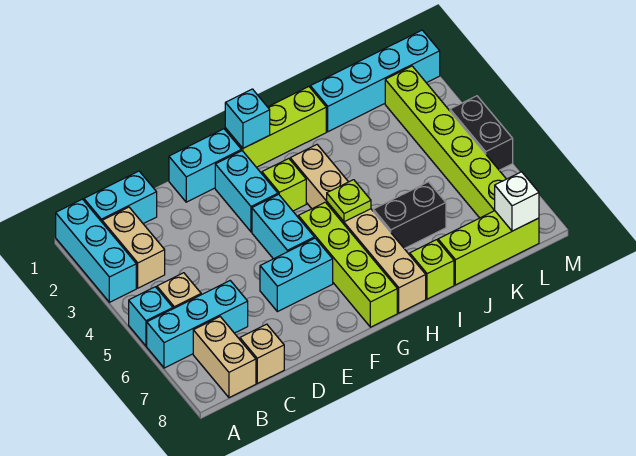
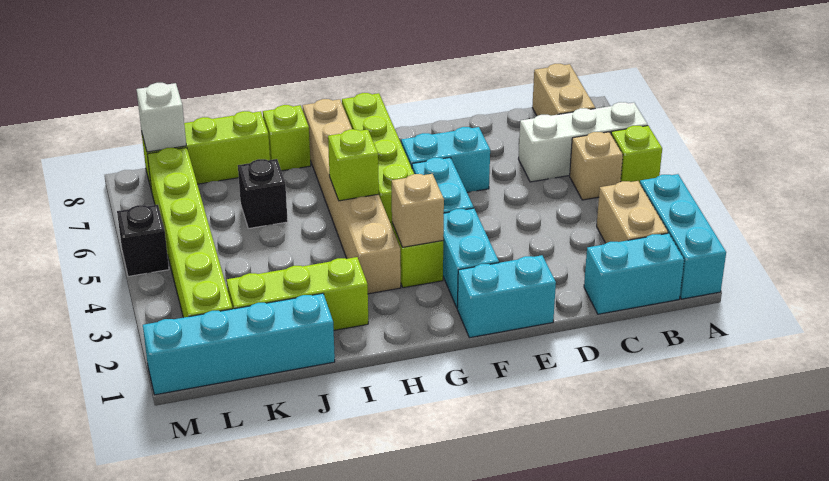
cyan brick A5 level 1 -> lime brick A5 level 1
cyan brick A6:C6 level 1 -> white brick A6:C6 level 1
tan brick C8 level 1 -> tan brick G3 level 2
lime brick G1:I1 level 1 -> lime brick I2:K2 level 1
cyan brick G1 level 2 -> none
lime plate H5 level 2 -> lime brick H5 level 2
black brick I6:J6 level 1 -> black brick J6 level 1
black brick M4:M5 level 1 -> black brick M5 level 1

